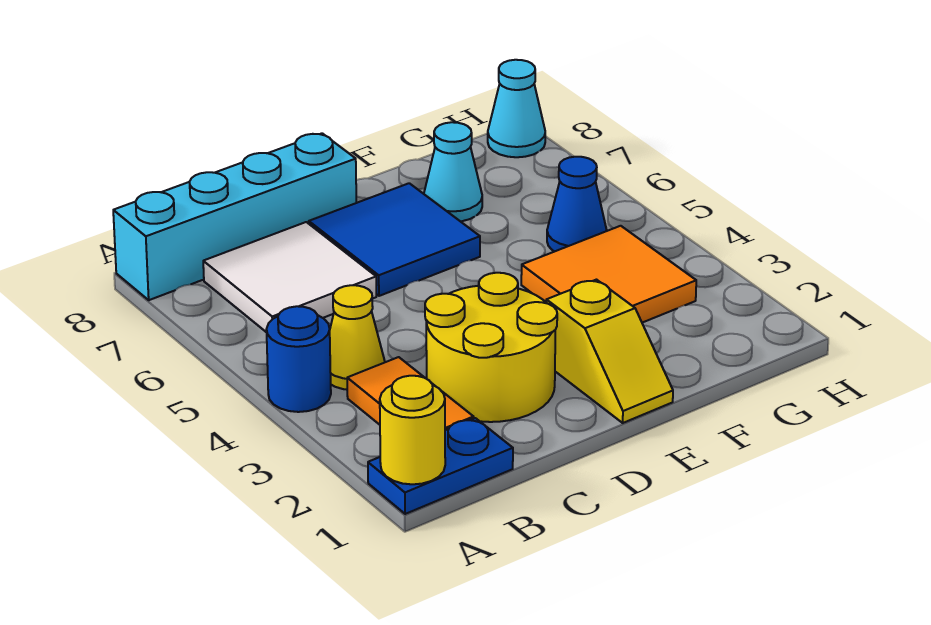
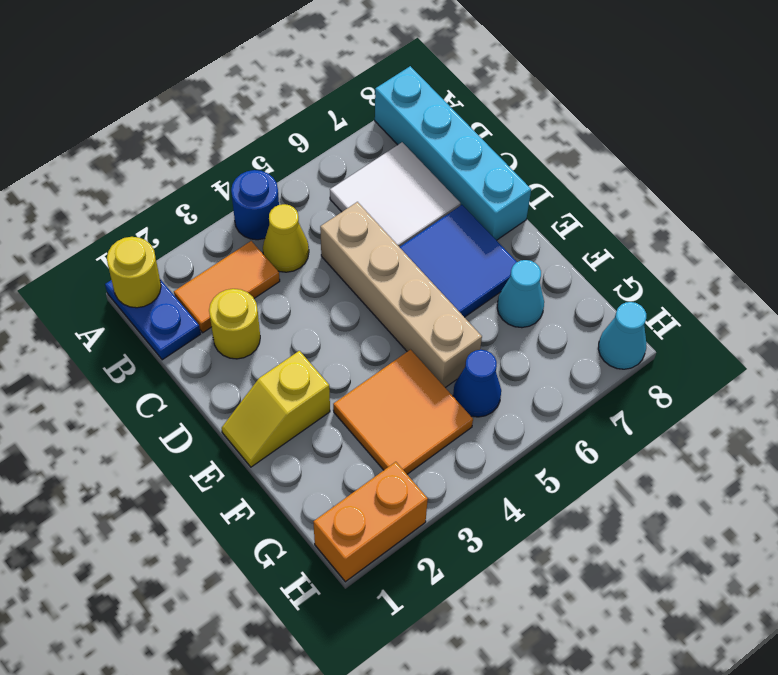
yellow round brick C2:D3 level 1 -> yellow round brick C2 level 1
none -> tan brick C5:F5 level 1
none -> orange brick H1:H2 level 1

